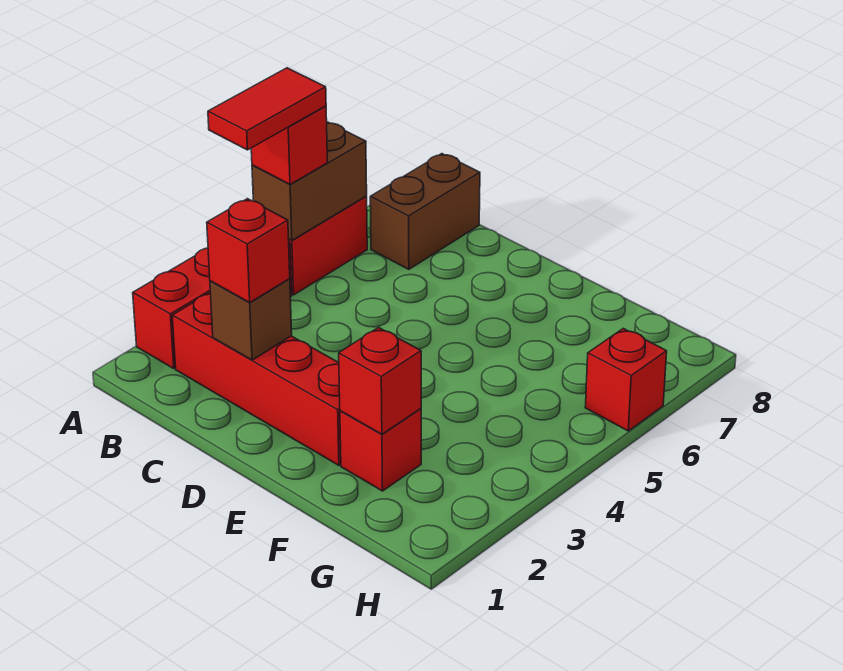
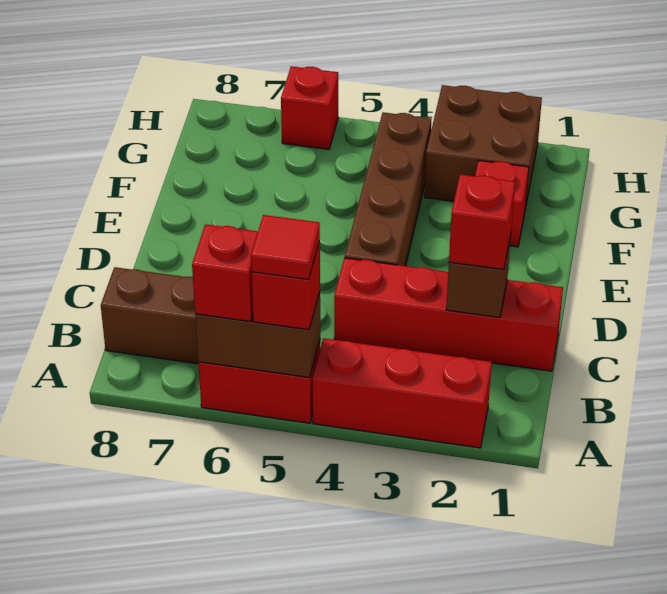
red tile A4:A5 level 4 -> red tile A5 level 4
red brick B2:E2 level 1 -> red brick C1:C4 level 1
none -> brown brick D4:G4 level 1
red brick F2 level 2 -> red brick A6 level 3
none -> brown brick G2:H3 level 1

